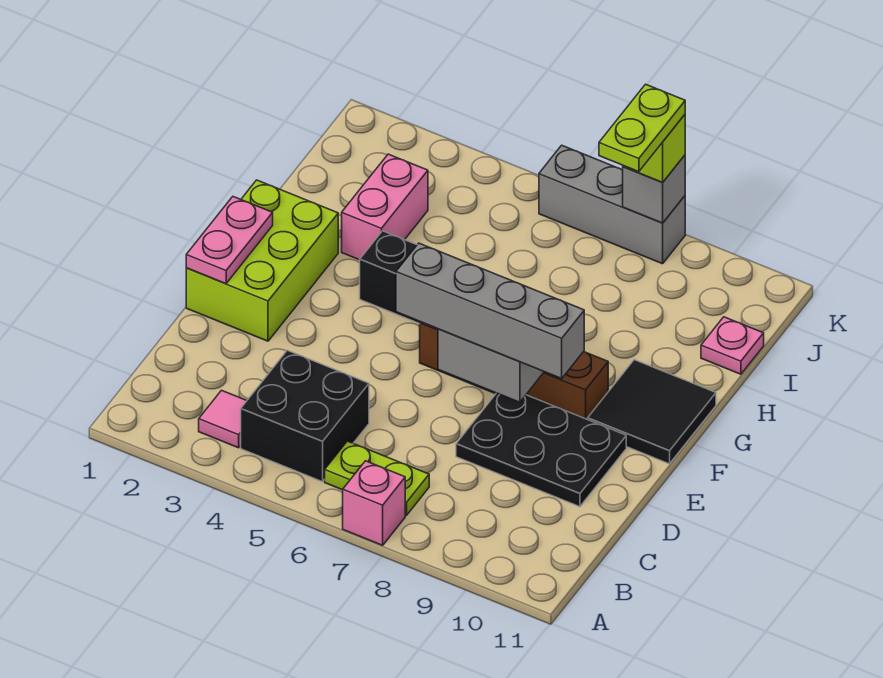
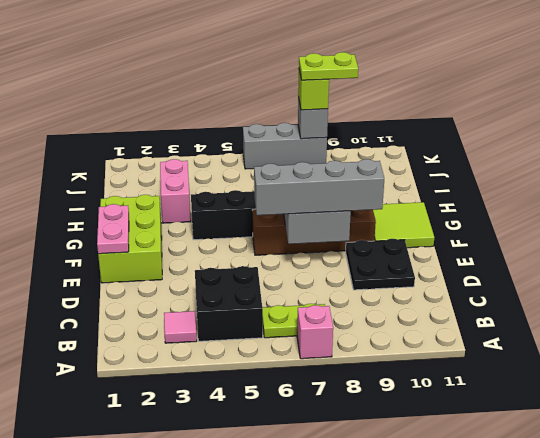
black plate D8:E10 level 1 -> black plate D9:E10 level 1
black tile F10:G11 level 1 -> lime tile F10:G11 level 1
pink plate I11 level 1 -> none
lime plate J8:K8 level 4 -> lime plate K8:K9 level 4

